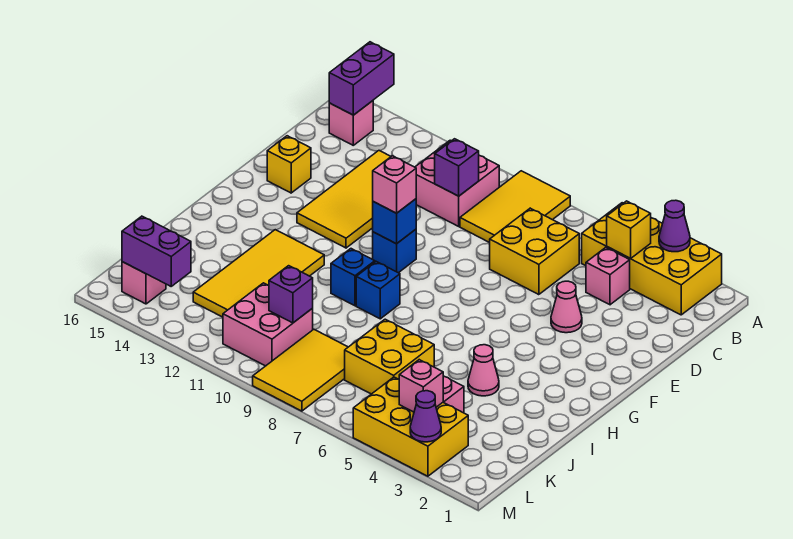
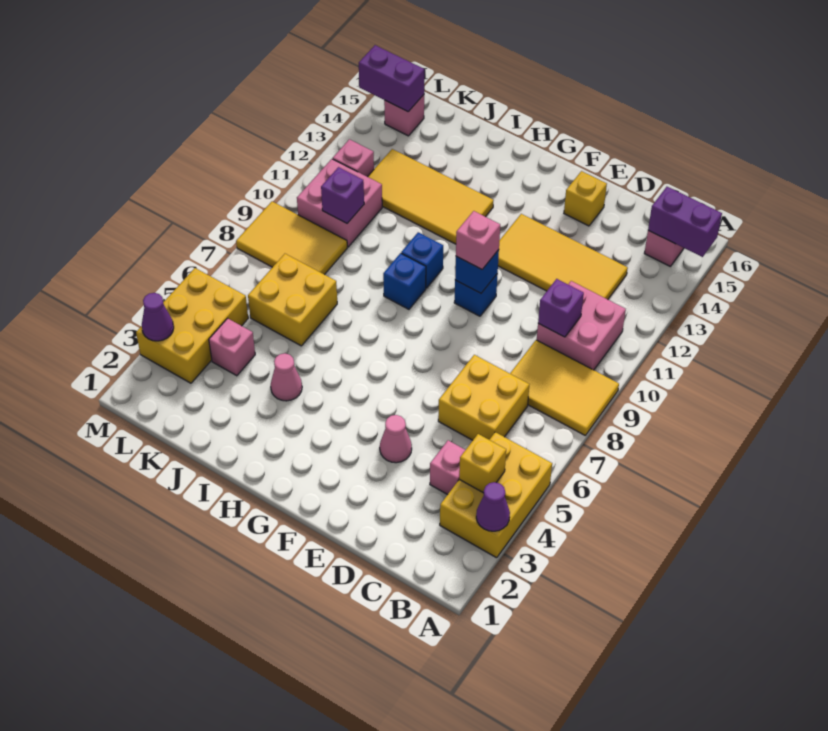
yellow brick A2:B5 level 1 -> yellow brick A3:B5 level 1
pink brick L4 level 2 -> pink brick L12 level 1
purple brick L14:L15 level 2 -> purple brick L15:M15 level 2

